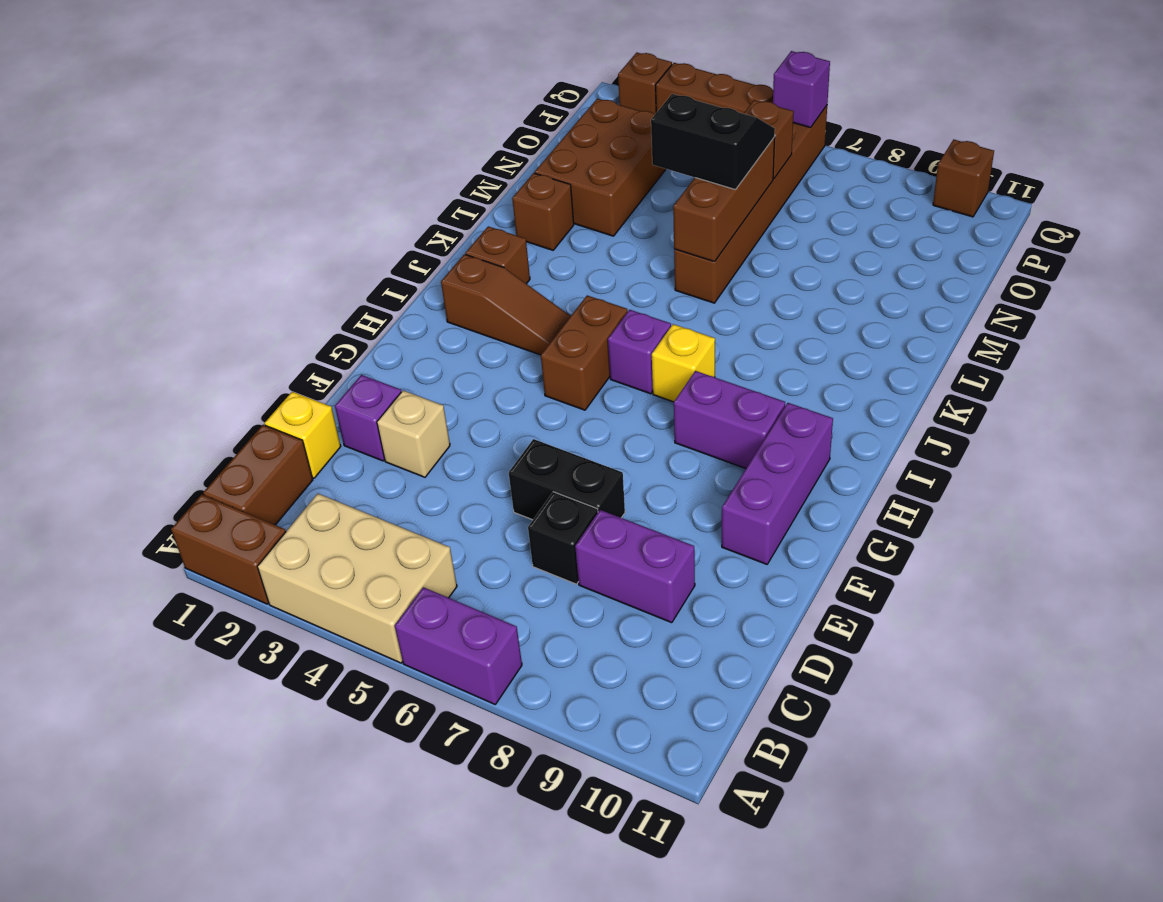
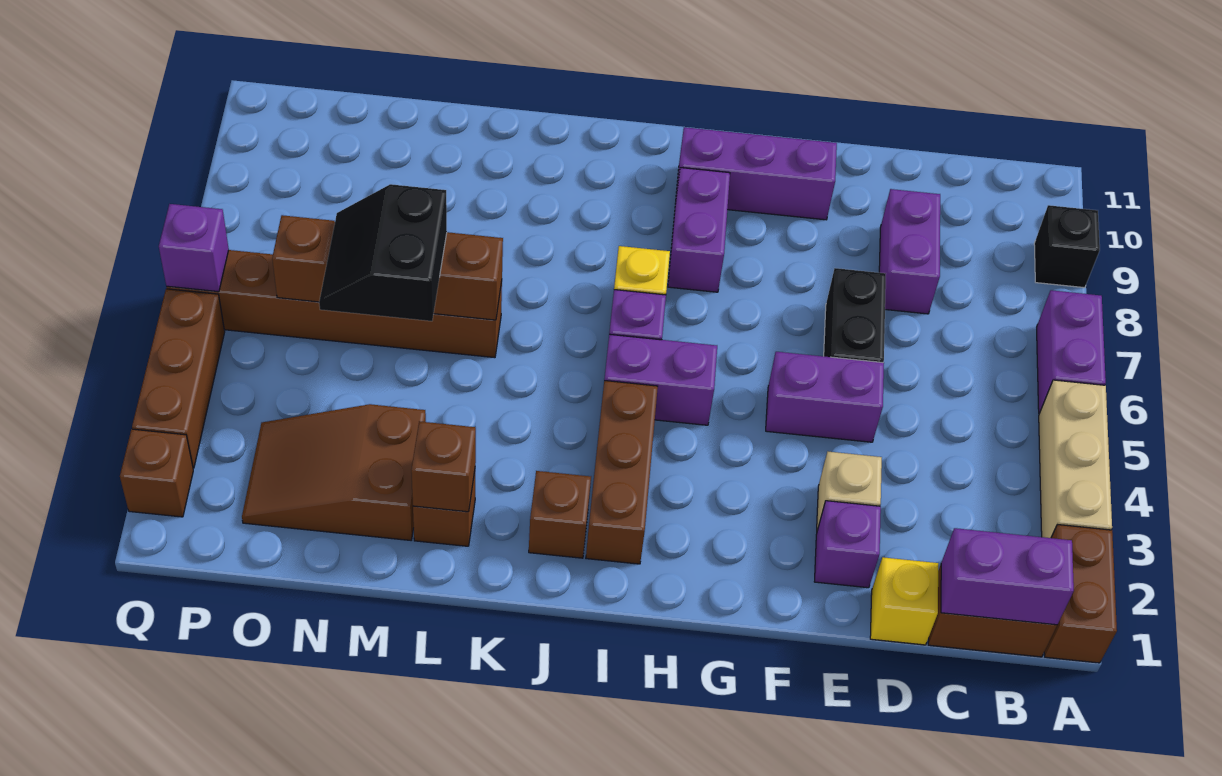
tan brick A3:B5 level 1 -> tan brick A3:A5 level 1
none -> purple brick B1:C1 level 2
black brick D7 level 1 -> black brick A9 level 1
none -> purple brick E5:F5 level 1
brown brick H5:I5 level 1 -> purple brick H5:I5 level 1
brown slope I2:I4 level 1 top 2 -> brown brick I2:I4 level 1
brown brick M2:O3 level 1 -> brown slope M2:O3 level 1 top M
brown brick Q10 level 1 -> brown brick L2 level 2

